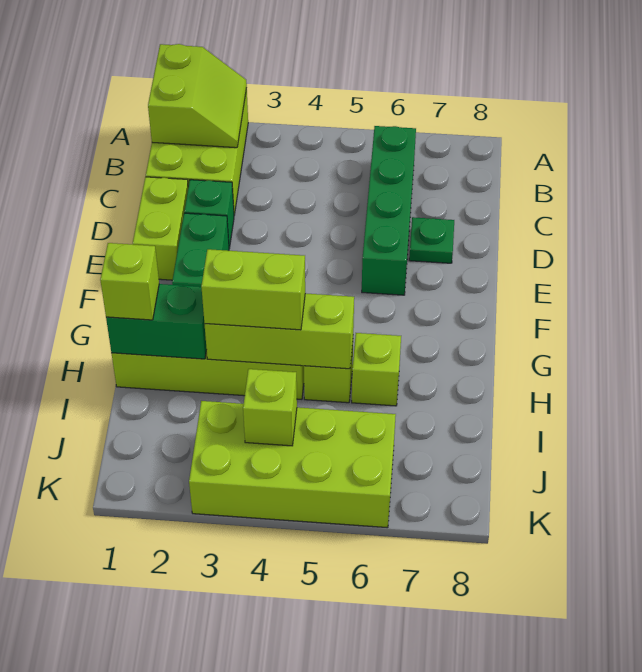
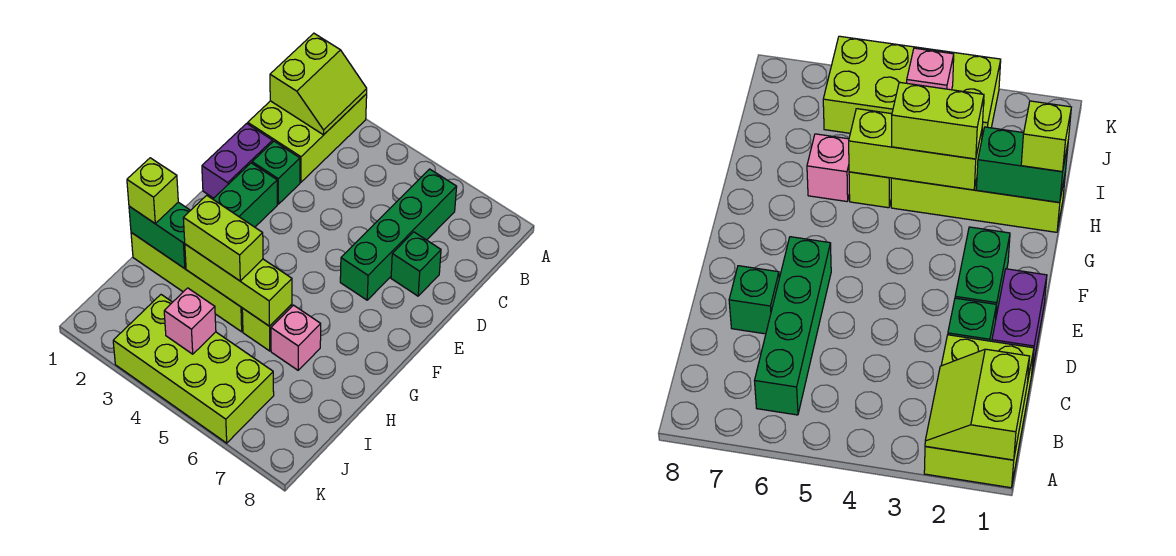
lime brick D1:E1 level 1 -> purple brick D1:E1 level 1
green plate D7 level 1 -> green brick D7 level 1
lime brick H6 level 1 -> pink brick H6 level 1
lime brick J4 level 2 -> pink brick J4 level 2

